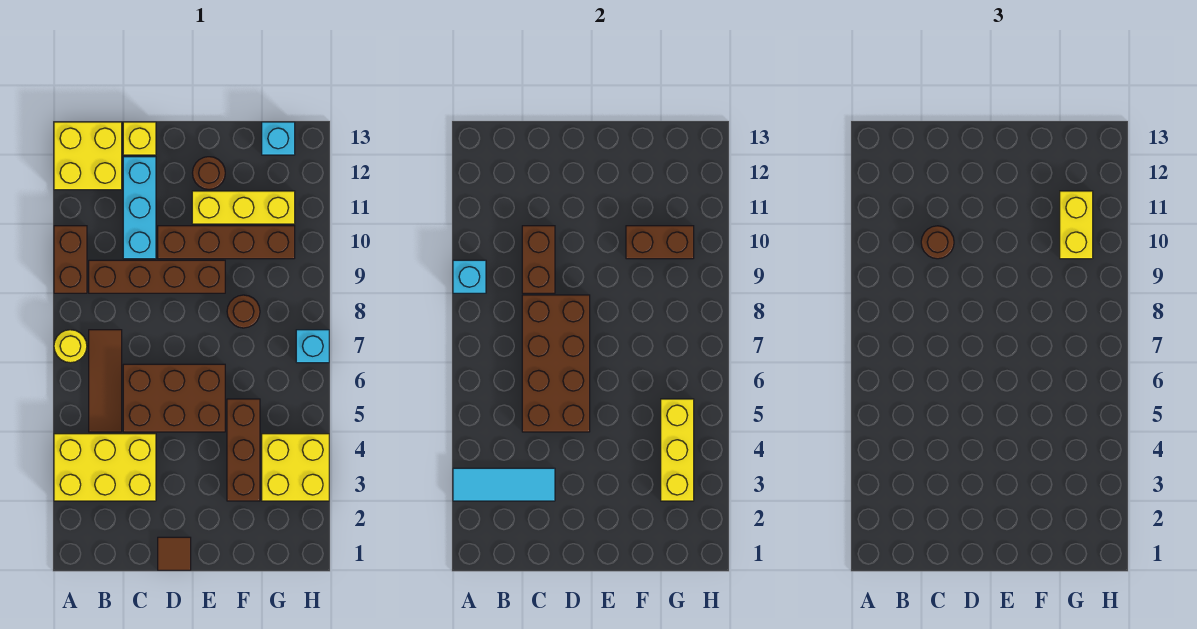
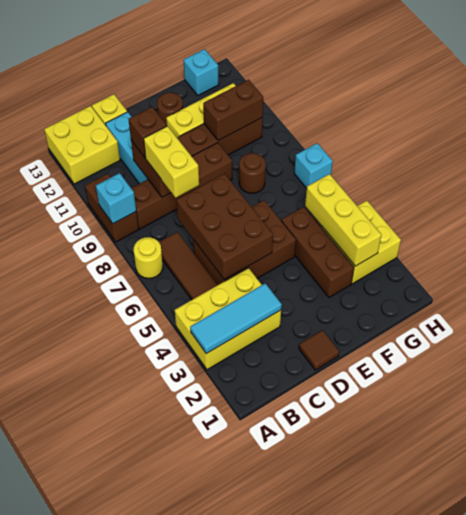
brown brick C5:D8 level 2 -> brown brick C5:D7 level 2
brown round brick C10 level 3 -> brown brick C10 level 3
yellow brick G10:G11 level 3 -> yellow brick C8:C9 level 3

